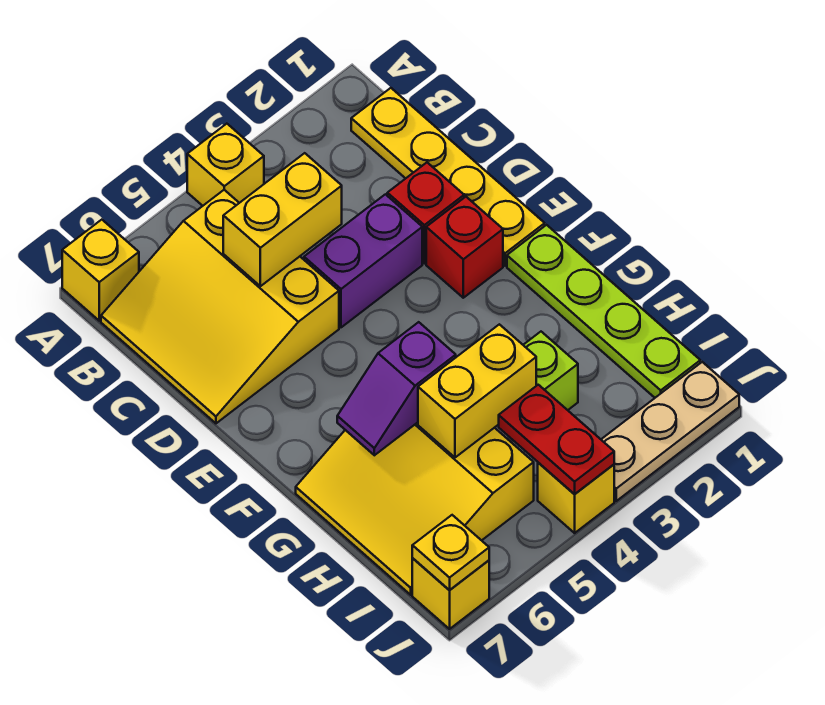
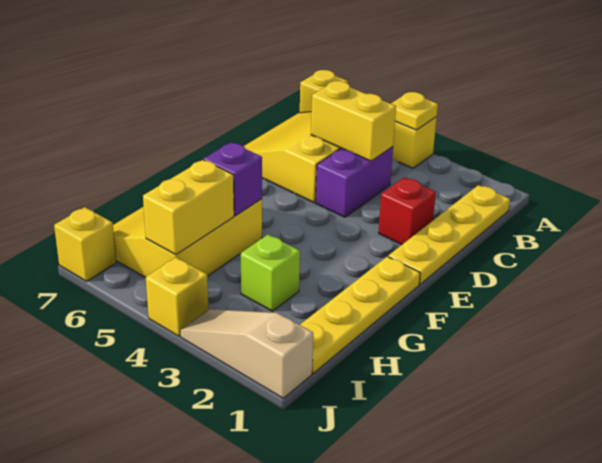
purple brick D3:D4 level 1 -> purple brick C4:D4 level 1
red brick E2 level 1 -> none
lime plate F1:I1 level 1 -> yellow plate F1:I1 level 1
yellow brick H4:H5 level 2 -> yellow brick H5:I5 level 2
red plate I4:J4 level 2 -> none
tan plate J1:J3 level 1 -> tan slope J1:J3 level 1 top 1
yellow plate J7 level 2 -> yellow plate A4 level 2

